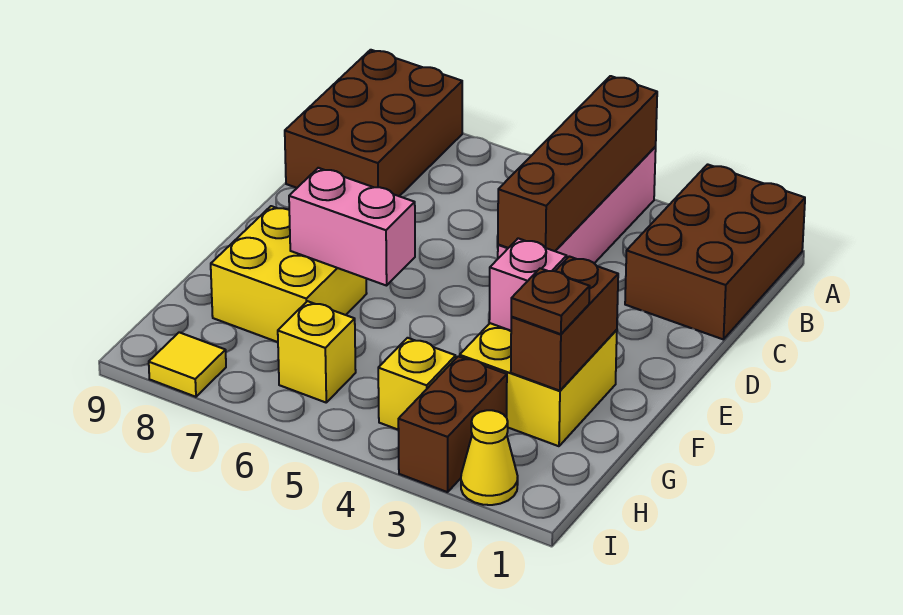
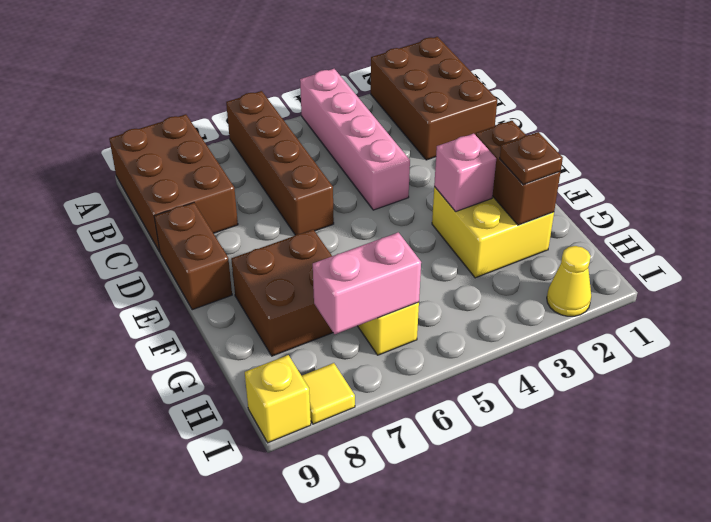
brown brick A4:D4 level 2 -> brown brick A6:D6 level 1
pink brick F6:F7 level 2 -> pink brick H6:H7 level 2
yellow brick F7:G8 level 1 -> brown brick F7:G8 level 1
brown brick H3:I3 level 1 -> brown brick D9:E9 level 1
yellow brick H4 level 1 -> yellow brick I9 level 1

